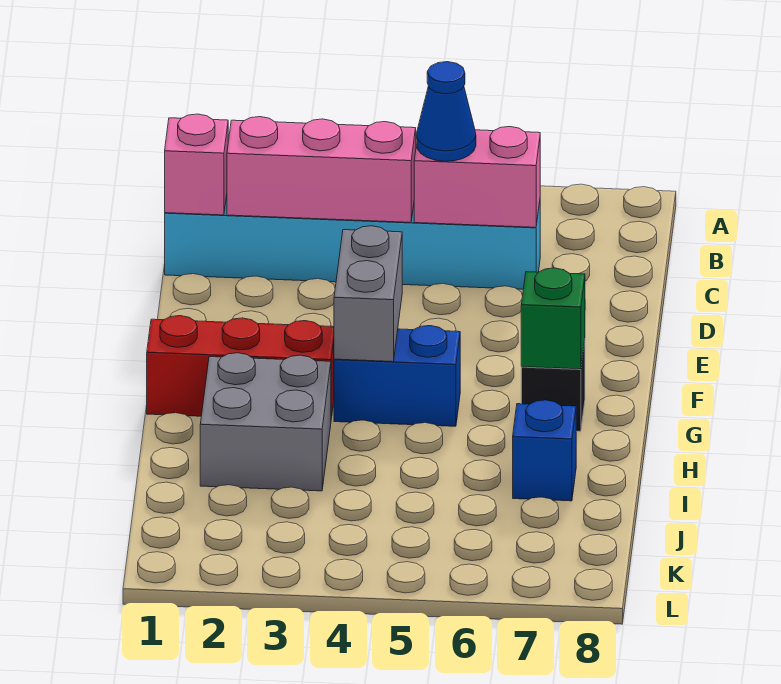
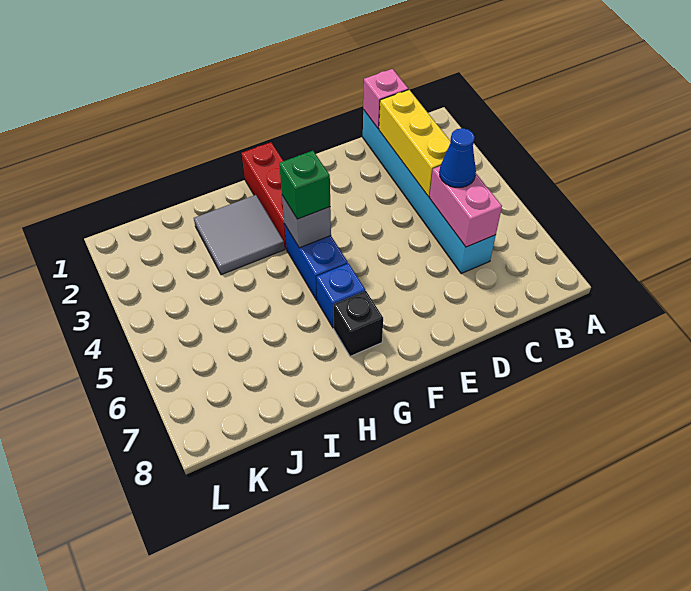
pink brick C2:C4 level 2 -> yellow brick C2:C4 level 2
grey brick F4:G4 level 2 -> grey brick G4 level 2
green brick G7 level 2 -> green brick G4 level 3
grey brick H2:I3 level 1 -> grey tile H2:I3 level 1
blue brick I7 level 1 -> blue brick G6 level 1

